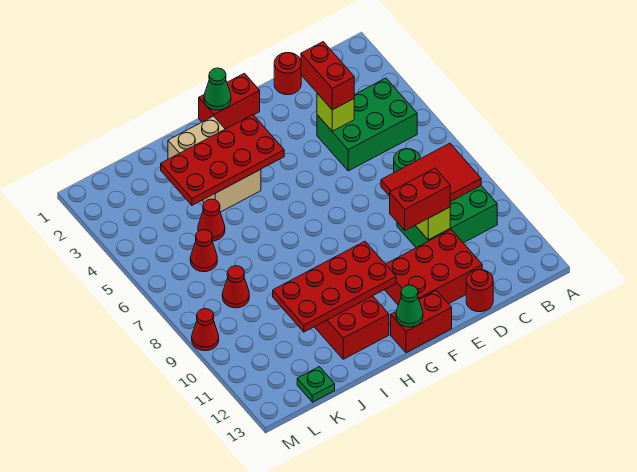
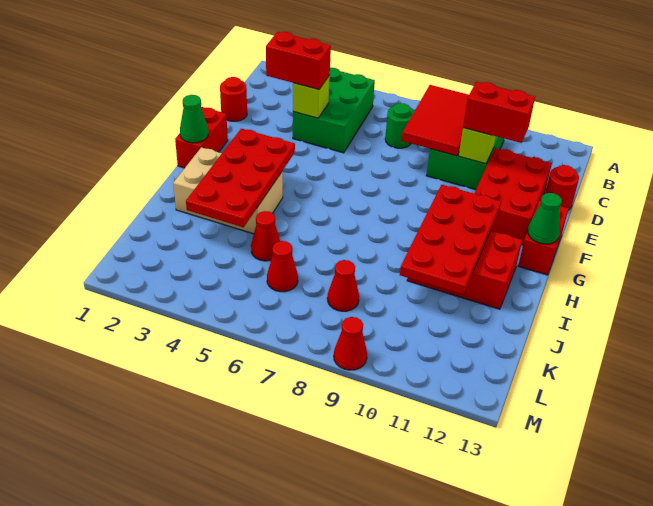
red brick D10:E10 level 3 -> red brick D10:D11 level 3
green plate K13 level 1 -> none

